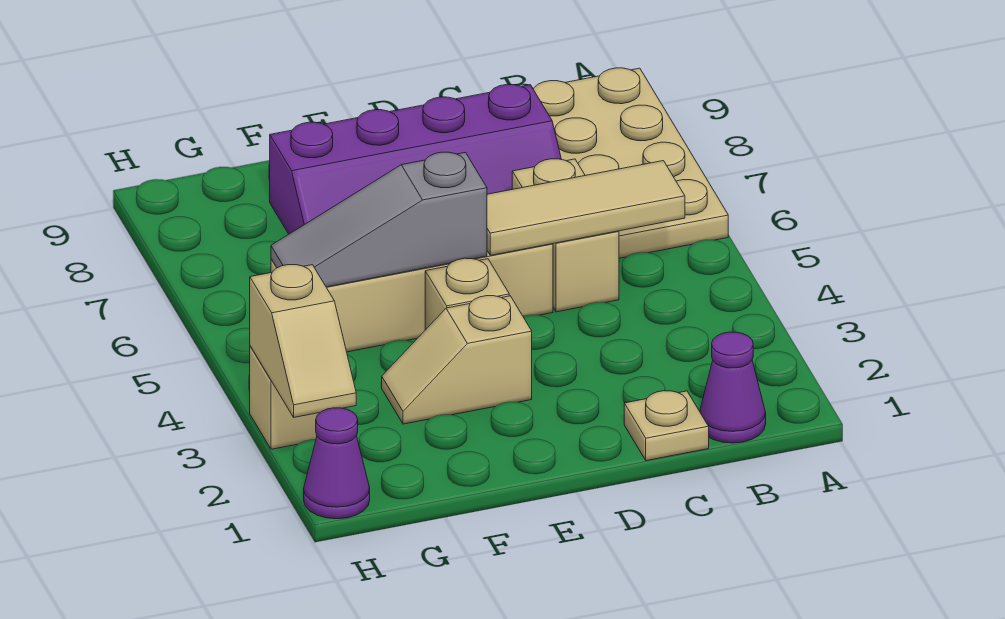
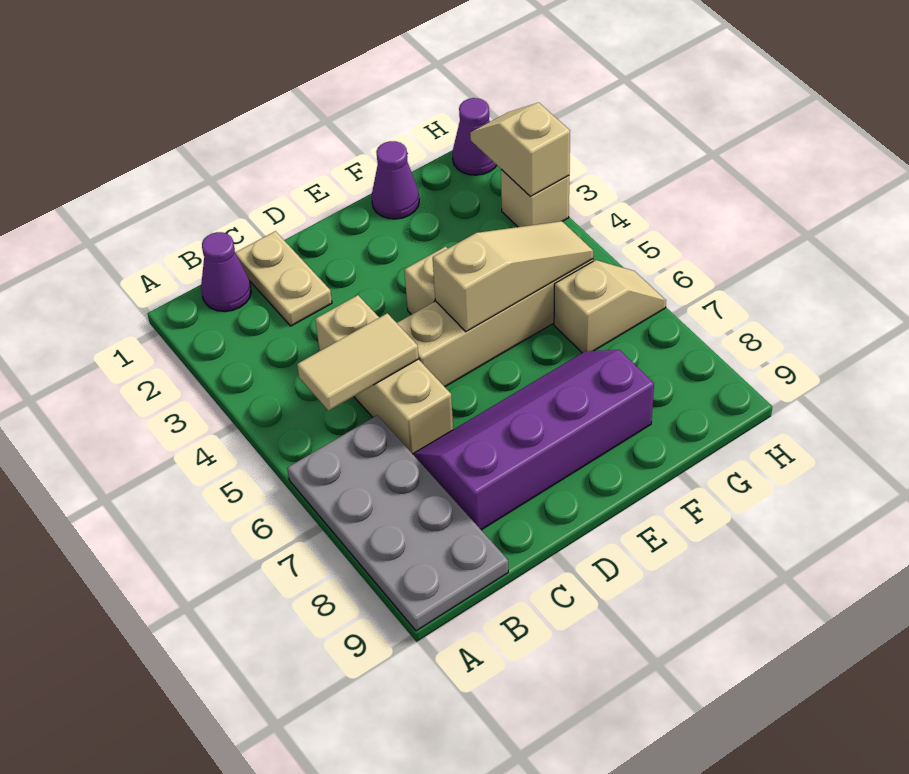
tan plate A6:B9 level 1 -> grey plate A6:B9 level 1
tan tile B5:D5 level 2 -> tan tile B5:C5 level 2
tan plate C1 level 1 -> tan plate C1:C2 level 1
tan brick C5:C6 level 1 -> tan brick C4:C6 level 1
tan slope E3:F3 level 1 top E -> tan slope G6:H6 level 1 top G
grey slope E5:G5 level 2 top E -> tan slope E5:G5 level 2 top E
none -> purple cone F1 level 1

